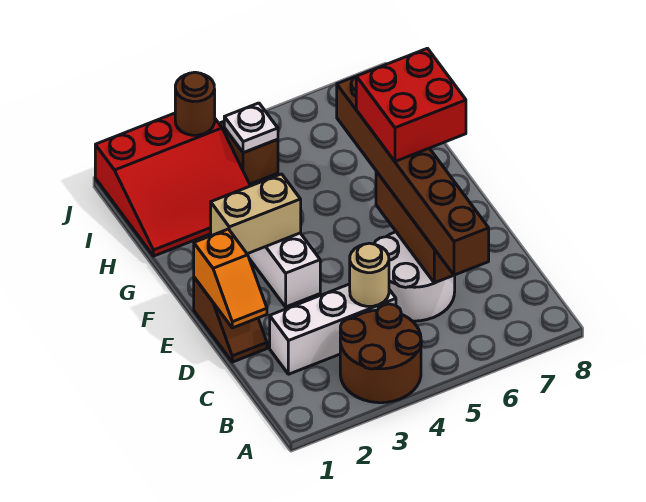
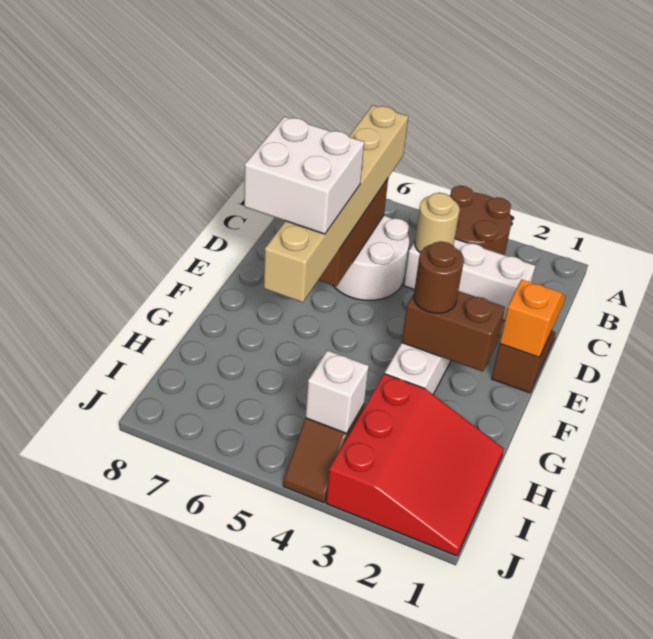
brown brick B6:G6 level 3 -> tan brick B6:G6 level 3
red brick E6:F7 level 4 -> white brick E6:F7 level 4
tan brick F2:F3 level 2 -> brown brick F2:F3 level 2
red slope H1:J3 level 1 top J -> red slope H1:J3 level 1 top 3
white plate I4 level 2 -> white brick I4 level 2
brown round brick J3 level 2 -> brown round brick F3 level 3

